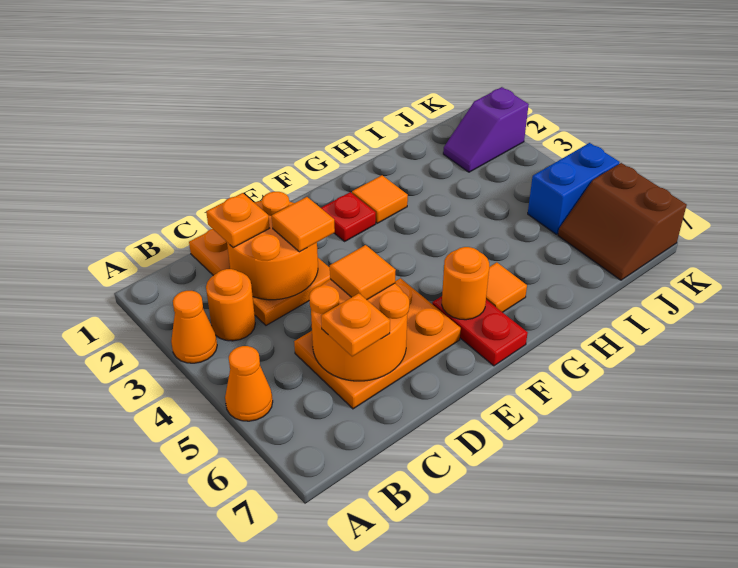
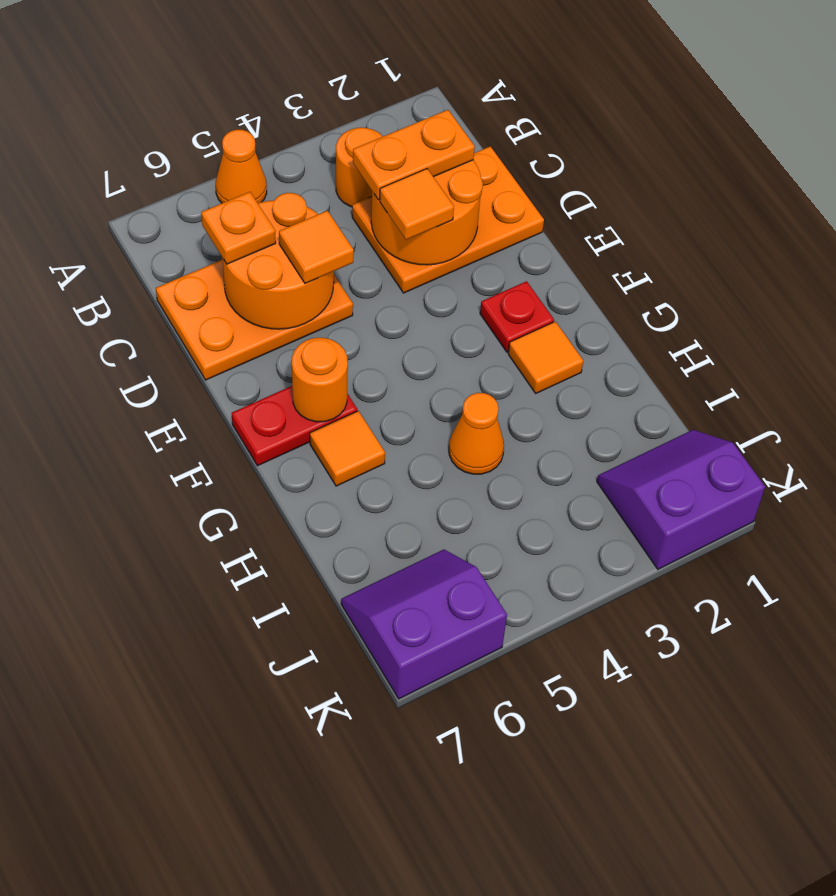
orange cone A3 level 1 -> orange cone H4 level 1
orange plate C2 level 3 -> orange plate C2:C3 level 3
orange plate C5:E6 level 1 -> orange plate C5:D7 level 1
purple slope J2:K2 level 1 top K -> purple slope J1:K2 level 1 top K
blue brick J5:K5 level 1 -> none
brown slope J6:K7 level 1 top K -> purple slope J6:K7 level 1 top K

